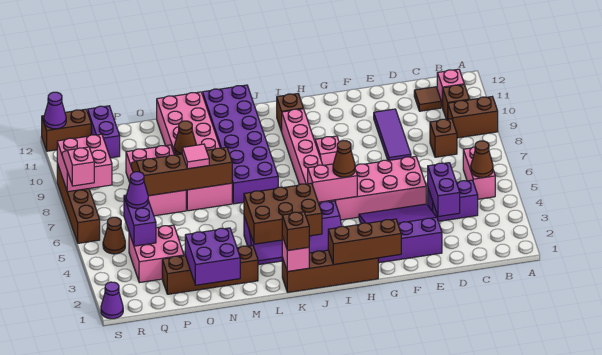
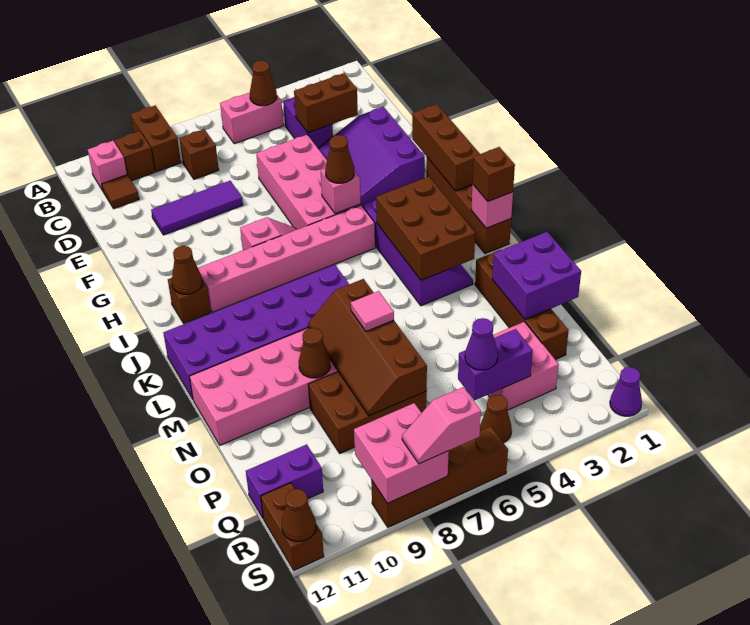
purple brick D3:D4 level 2 -> brown brick D3:D4 level 2
pink brick H5:I5 level 2 -> pink brick H5 level 2
none -> brown cone I11 level 2
pink brick O7:P9 level 1 -> brown brick O7:P9 level 1
purple cone S12 level 2 -> brown cone S12 level 2

